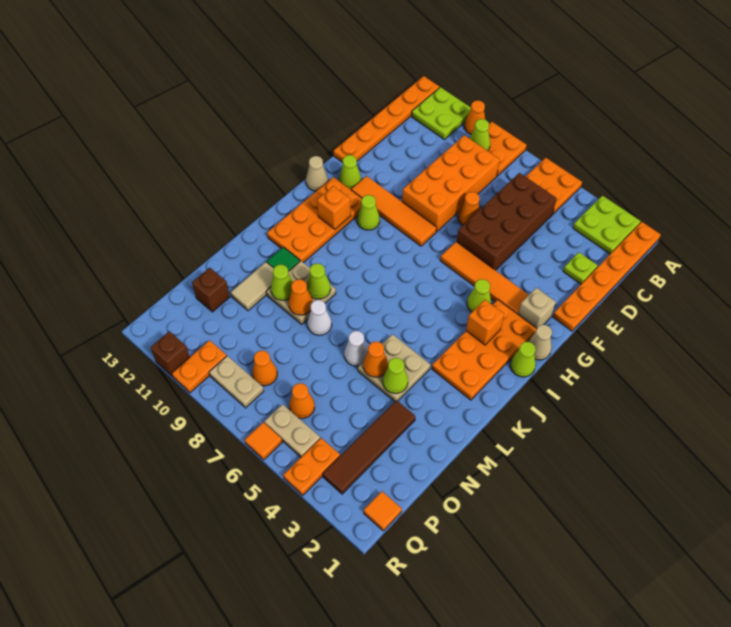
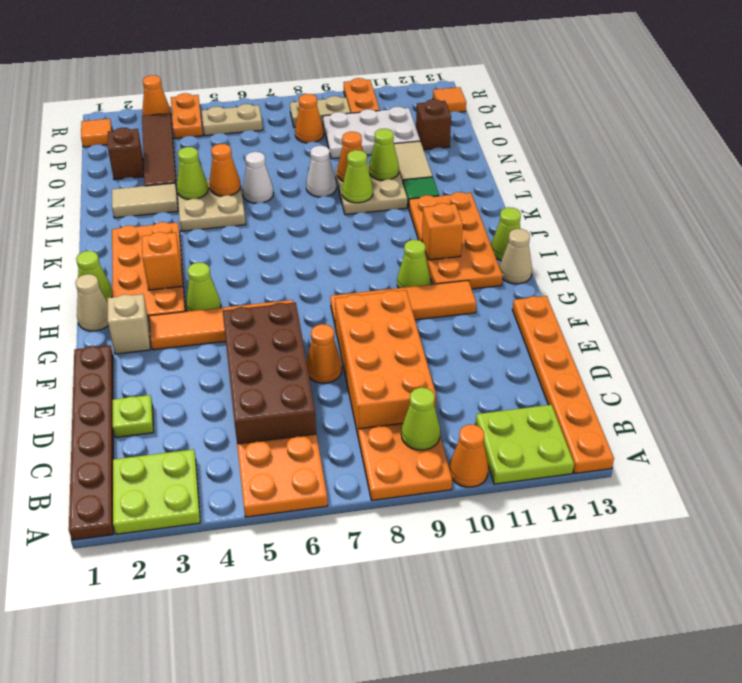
orange plate A1:F1 level 1 -> brown plate A1:F1 level 1
lime cone G12 level 1 -> lime cone I13 level 1
none -> tan tile M2:M3 level 1
none -> white plate O9:P11 level 1
orange cone P6 level 1 -> orange cone R3 level 1
orange tile R6 level 1 -> orange tile Q13 level 1
brown brick R11 level 1 -> brown brick O2 level 1

